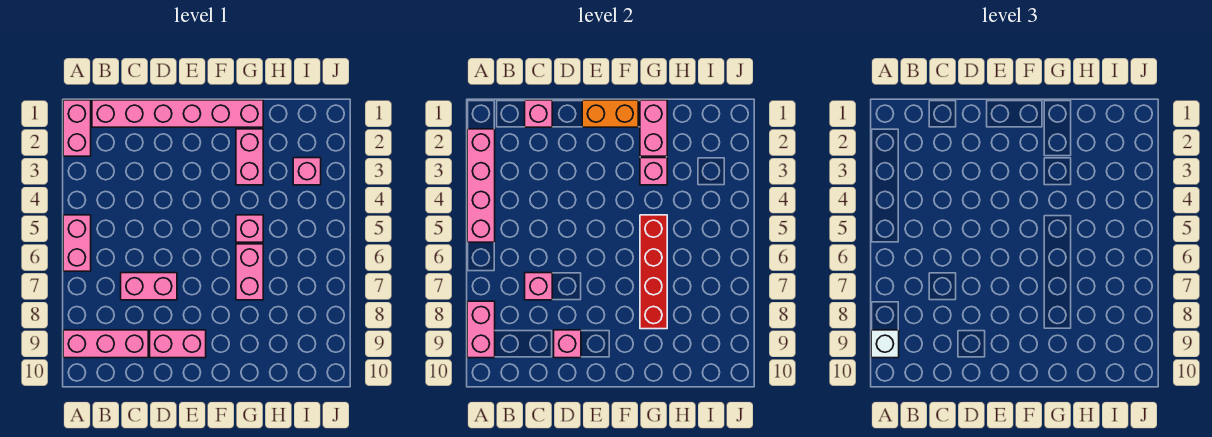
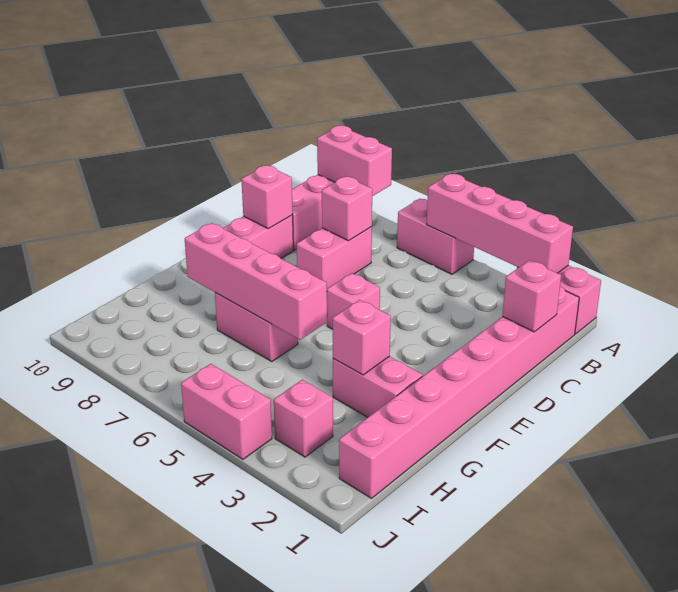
white brick A9 level 3 -> none
pink brick B1:G1 level 1 -> pink brick B1:I1 level 1
orange brick E1:F1 level 2 -> none
pink brick G1:G2 level 2 -> pink brick J4:J5 level 1
pink brick G5 level 1 -> pink brick E5 level 1
red brick G5:G8 level 2 -> pink brick G5:G8 level 2

